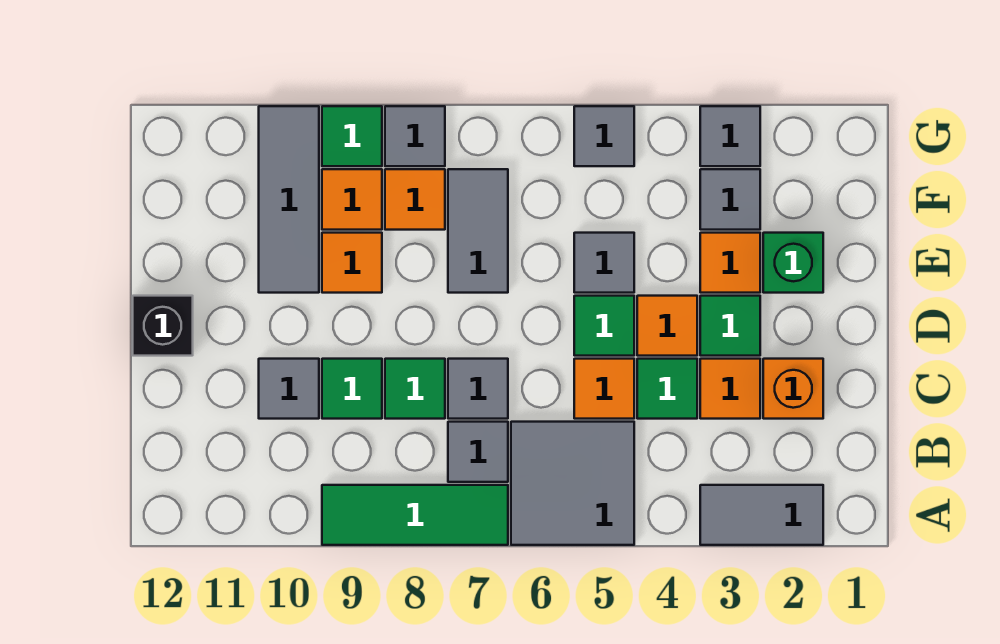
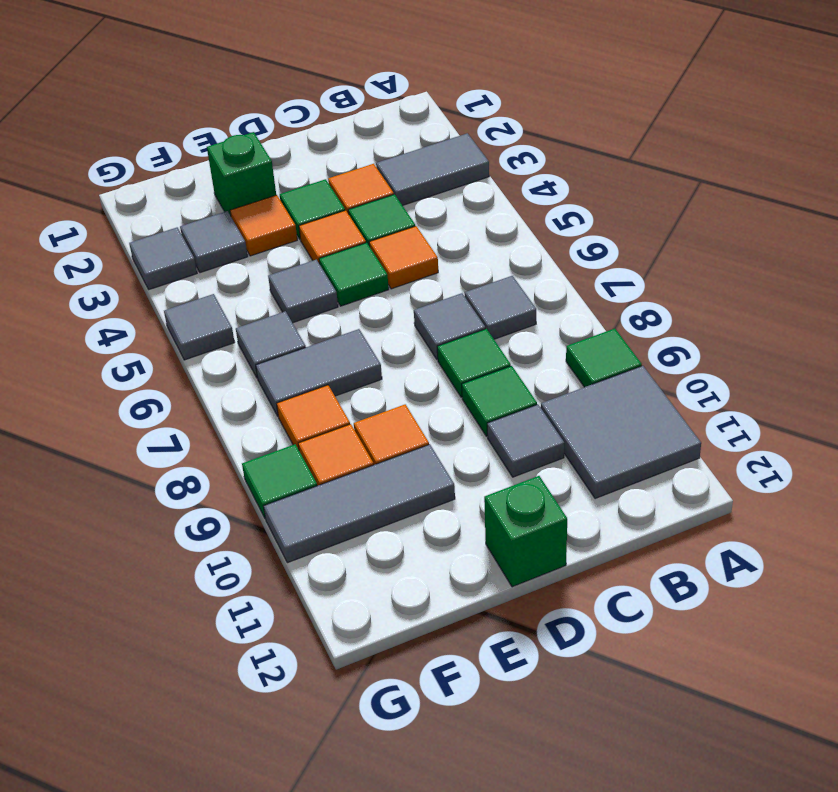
grey tile A2:A3 level 1 -> grey tile A3:B3 level 1
grey tile A5:B6 level 1 -> grey tile A10:B11 level 1
green tile A7:A9 level 1 -> green tile A9 level 1
orange brick C2 level 1 -> none
black brick D12 level 1 -> green brick D12 level 1
grey tile G8 level 1 -> grey tile F6 level 1

